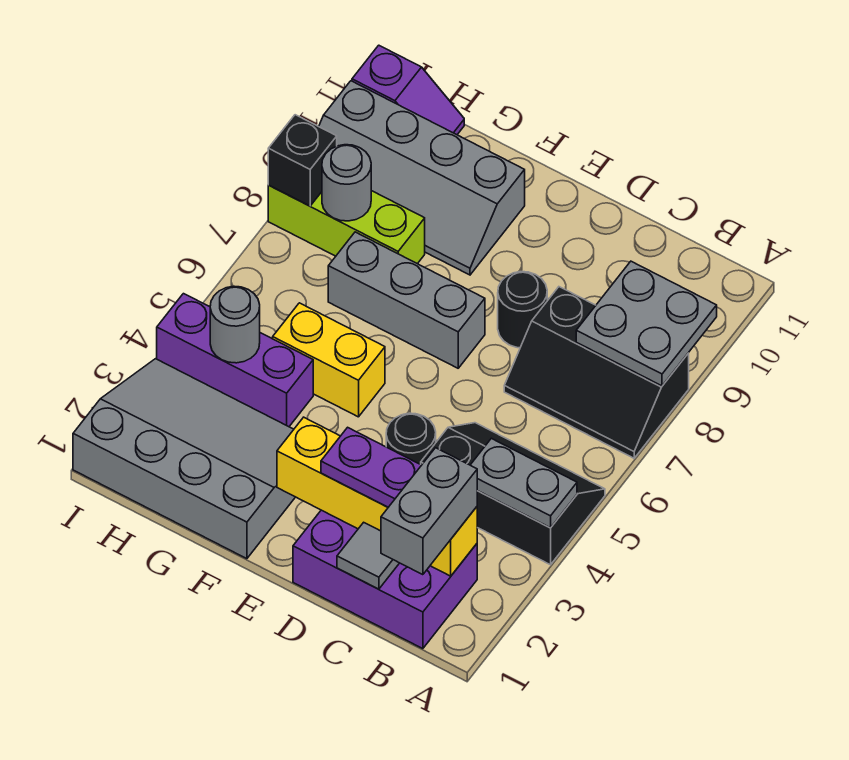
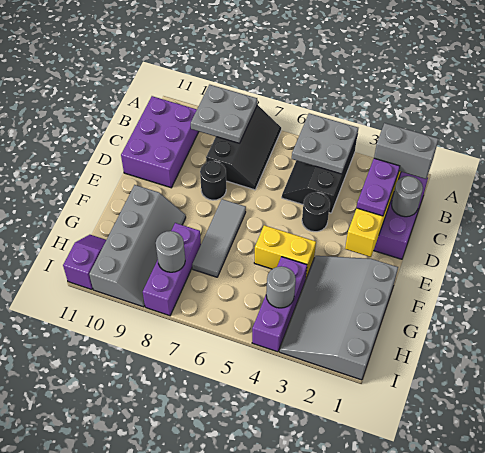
grey plate A4:B4 level 2 -> grey plate A4:B5 level 2
none -> purple brick B10:D11 level 1
grey tile C1 level 2 -> grey round brick C1 level 2
grey brick E7:G7 level 1 -> grey tile E7:G7 level 1
yellow brick F5:G5 level 1 -> yellow brick F4:F5 level 1
lime brick G8:I8 level 1 -> purple brick G8:I8 level 1
black brick I8 level 2 -> none

